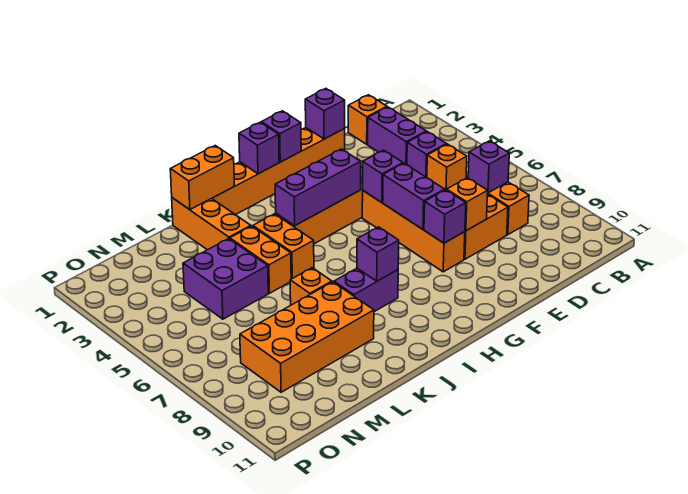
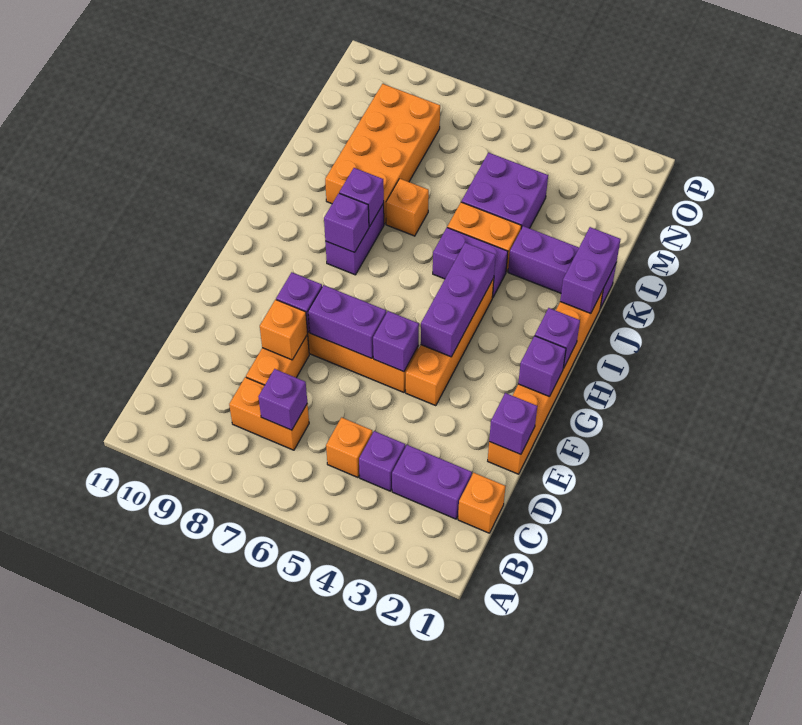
orange brick J1:K1 level 2 -> purple brick J1:K1 level 2
orange brick J4:J5 level 1 -> purple brick J4:J5 level 1
none -> purple brick J8 level 2
orange brick K1:K3 level 1 -> purple brick K1:K3 level 1

